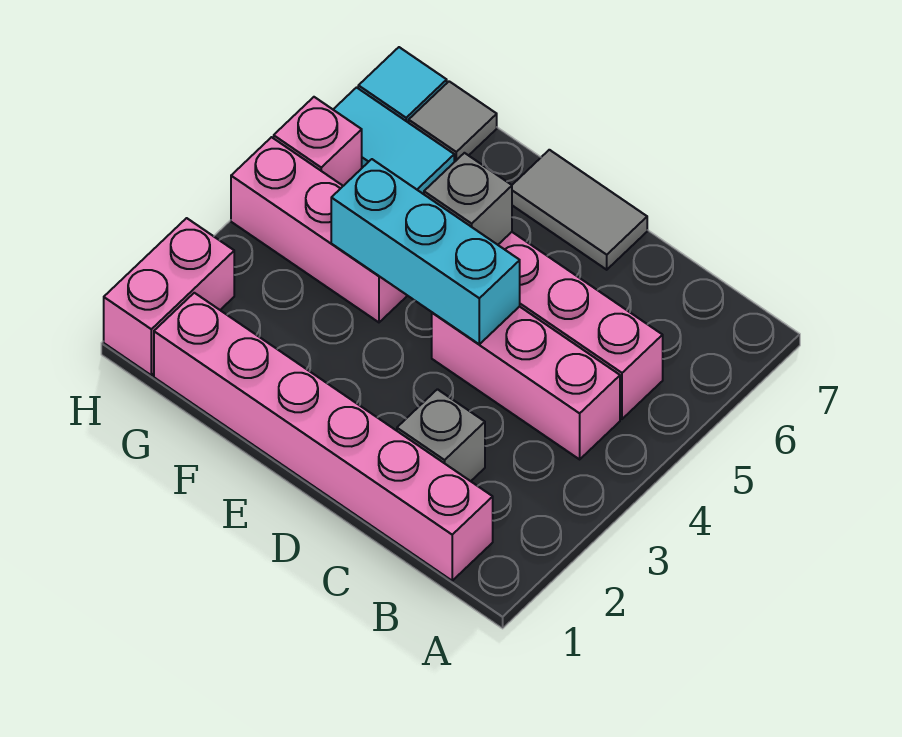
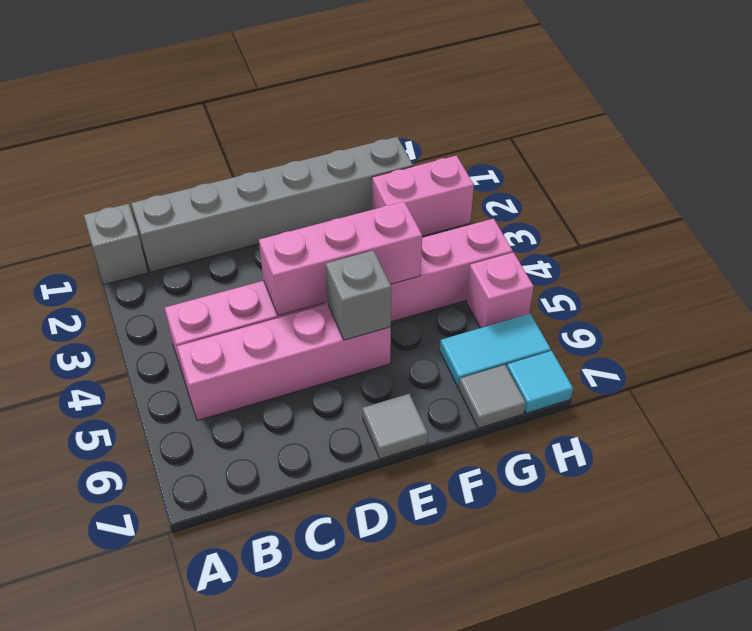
pink brick B1:G1 level 1 -> grey brick B1:G1 level 1
grey brick C2 level 1 -> grey brick A1 level 1
cyan brick D4:F4 level 2 -> pink brick D4:F4 level 2
grey tile D7:E7 level 1 -> grey tile E7 level 1
pink brick H1:H2 level 1 -> pink brick G2:H2 level 1

